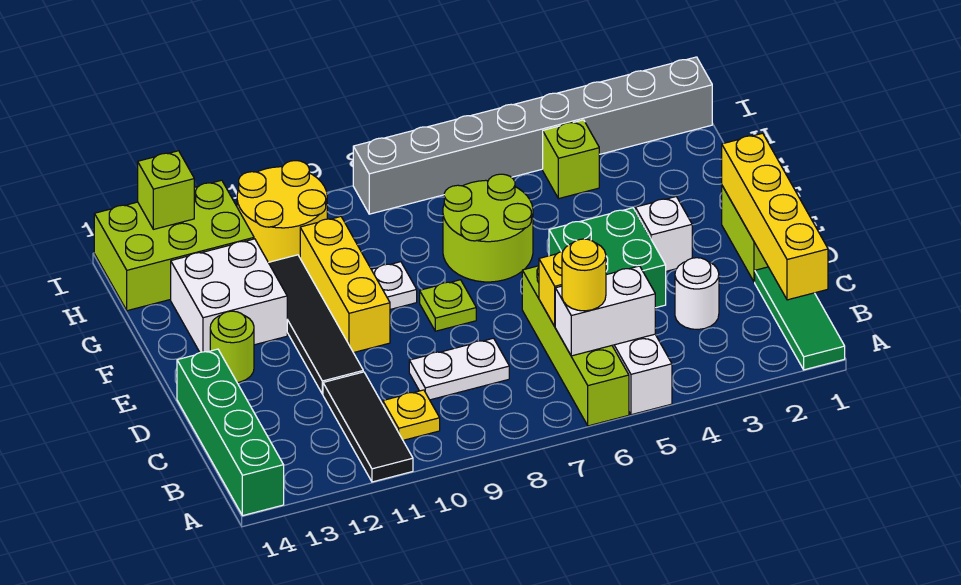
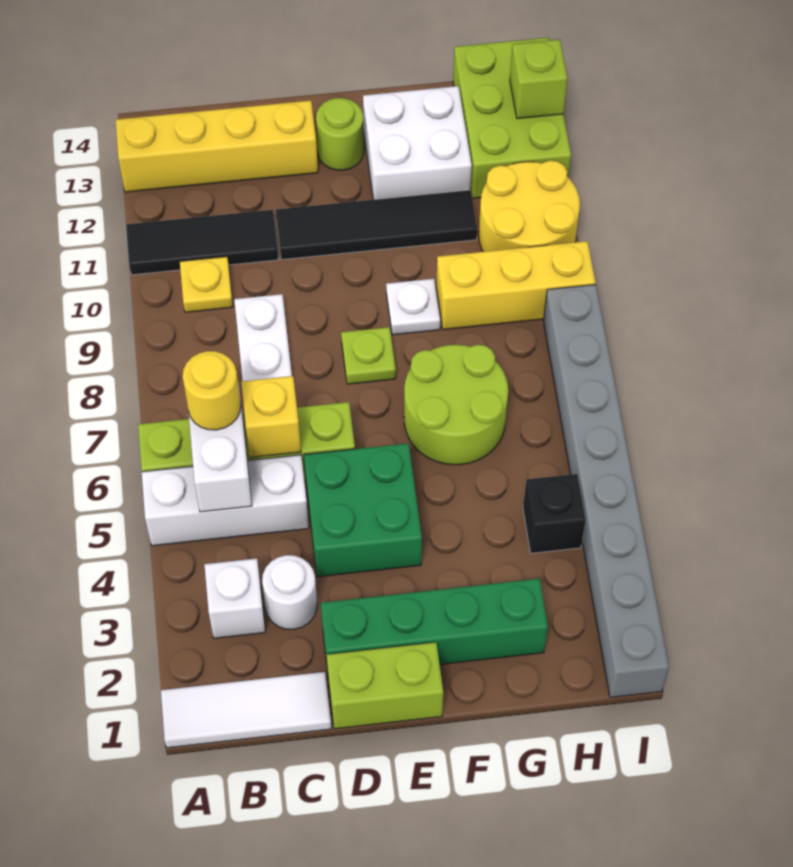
green tile A1:C1 level 1 -> white tile A1:C1 level 1
green brick A14:D14 level 1 -> green brick D2:G2 level 1
yellow brick B1:E1 level 2 -> yellow brick A13:D13 level 1
white brick E3 level 1 -> white brick B3 level 1
yellow brick E10:G10 level 1 -> yellow brick G9:I9 level 1
lime brick H4 level 1 -> black brick H4 level 1

